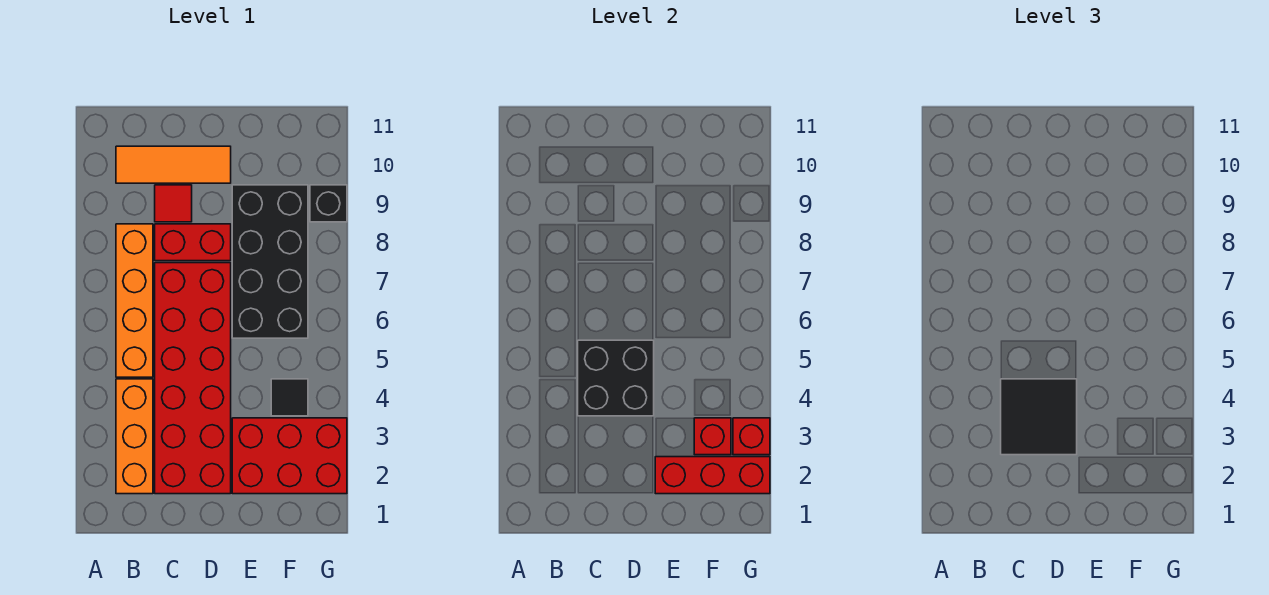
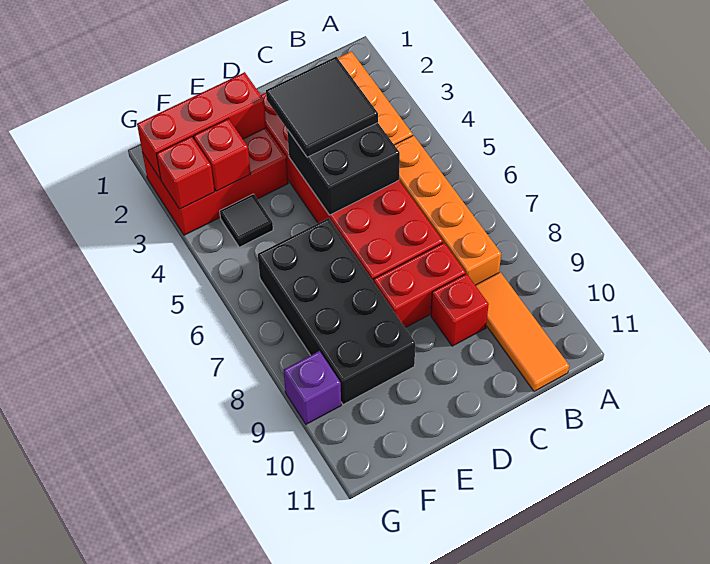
orange tile B10:D10 level 1 -> orange tile B9:B11 level 1
red tile C9 level 1 -> red brick C9 level 1
black brick G9 level 1 -> purple brick G9 level 1

